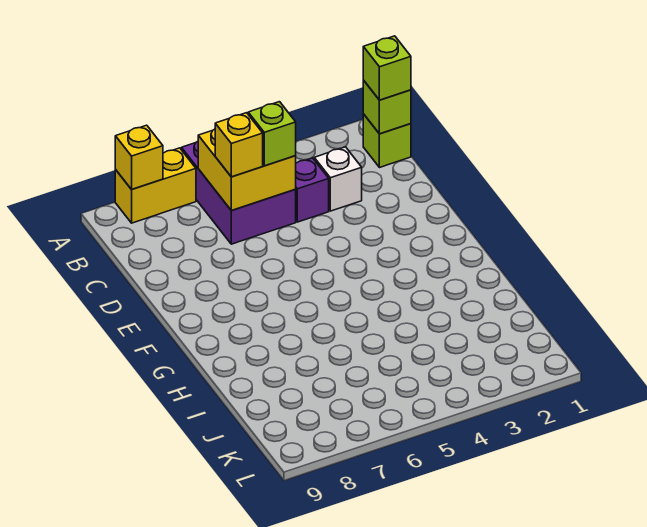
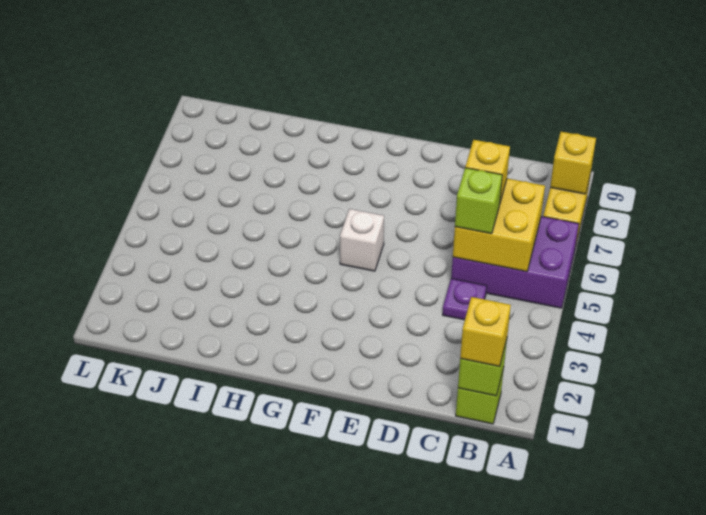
lime brick B1 level 3 -> yellow brick B1 level 3
white brick C3 level 1 -> white brick F5 level 1
purple brick C4 level 1 -> purple plate C4 level 1

